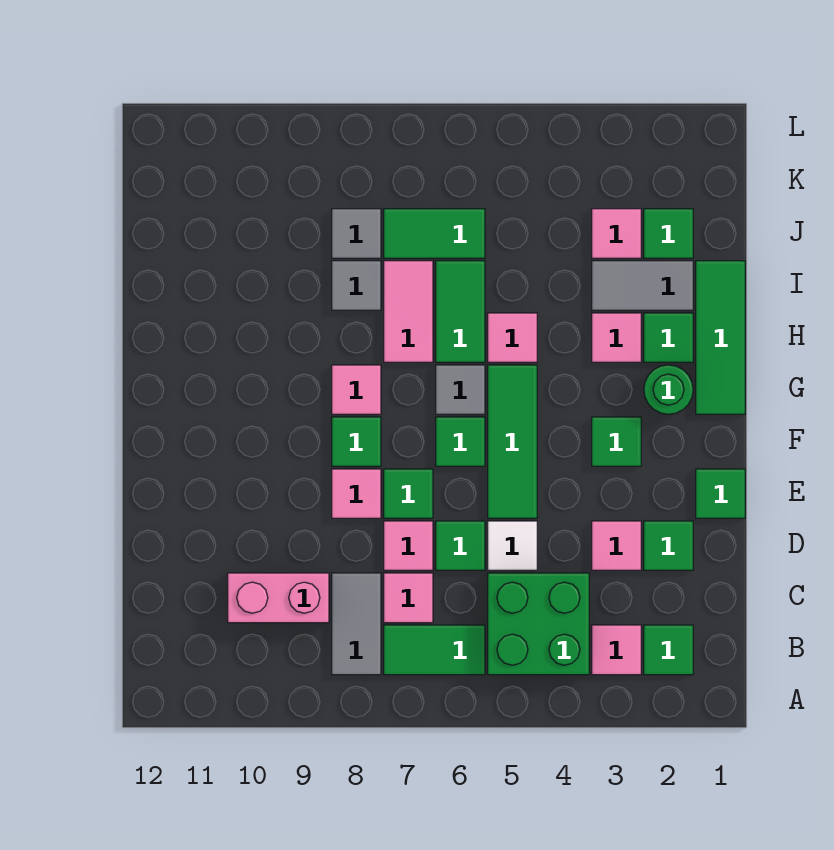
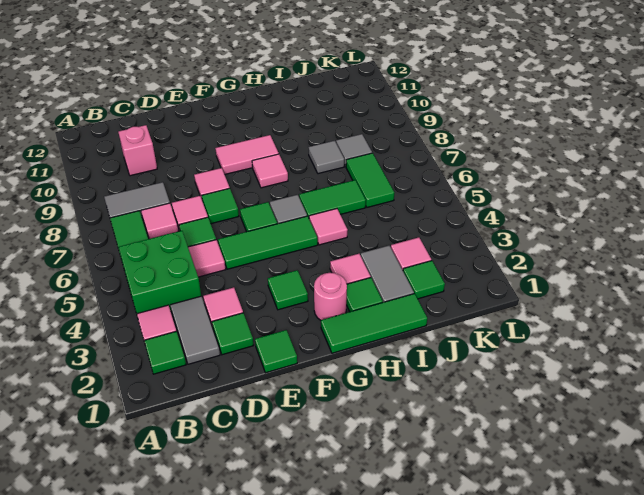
none -> grey tile C2:C3 level 1
pink brick C9:C10 level 1 -> pink brick C10 level 1
white tile D5 level 1 -> pink tile D5 level 1
green tile F8 level 1 -> none
green round brick G2 level 1 -> pink round brick G2 level 1
pink tile H7:I7 level 1 -> pink tile F9:G9 level 1

